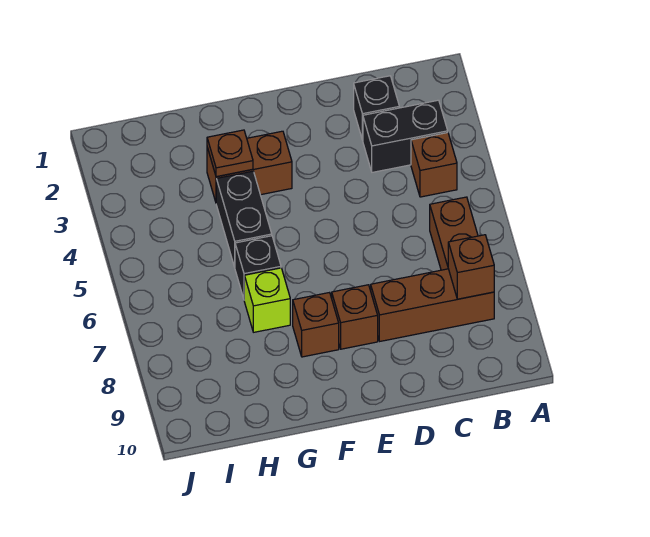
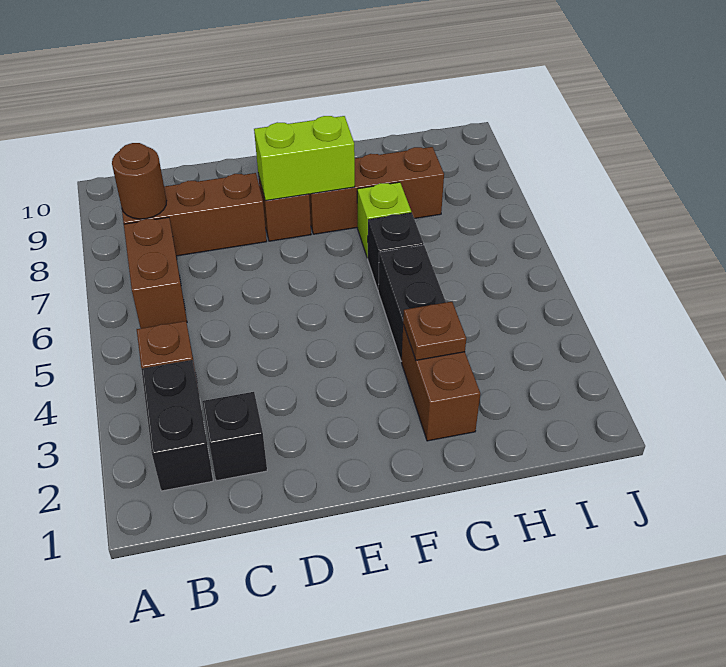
black brick B3:C3 level 1 -> black brick B2:B3 level 1
brown brick B8 level 2 -> brown round brick B8 level 2
none -> lime brick E8:F8 level 2
brown brick F3:G3 level 1 -> brown brick G2:G3 level 1
brown brick F8 level 1 -> brown brick F8:H8 level 1

